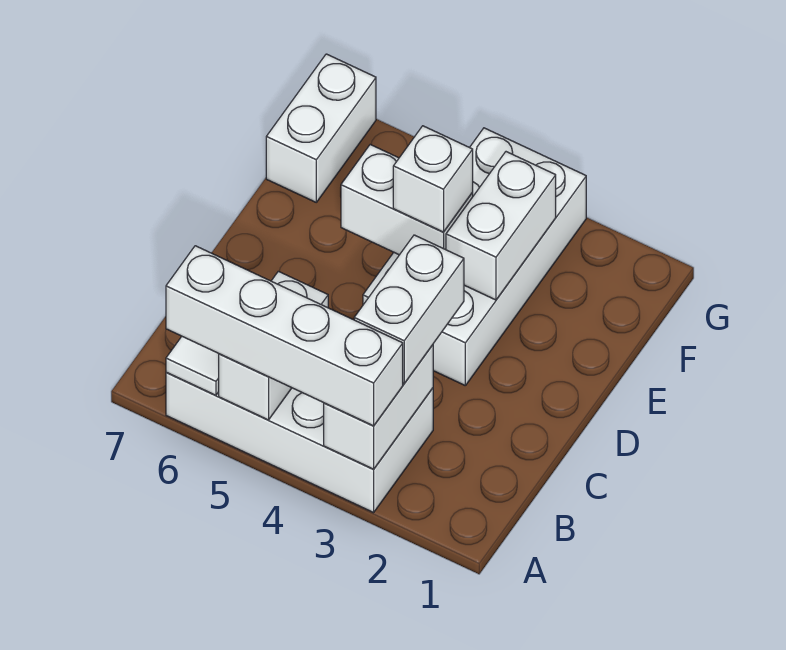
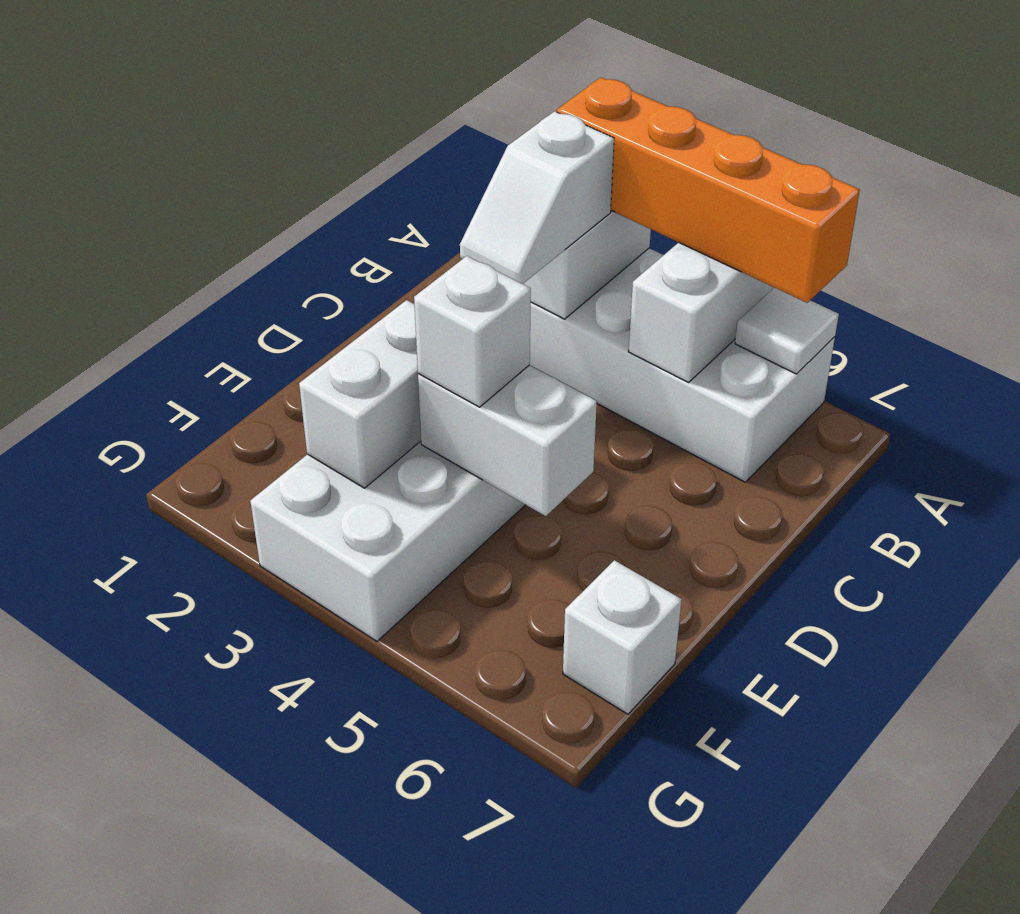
white brick A3:A6 level 3 -> orange brick A3:A6 level 3
white brick B3:C3 level 3 -> white slope B3:C3 level 3 top B
white brick F7:G7 level 1 -> white brick F7 level 1

